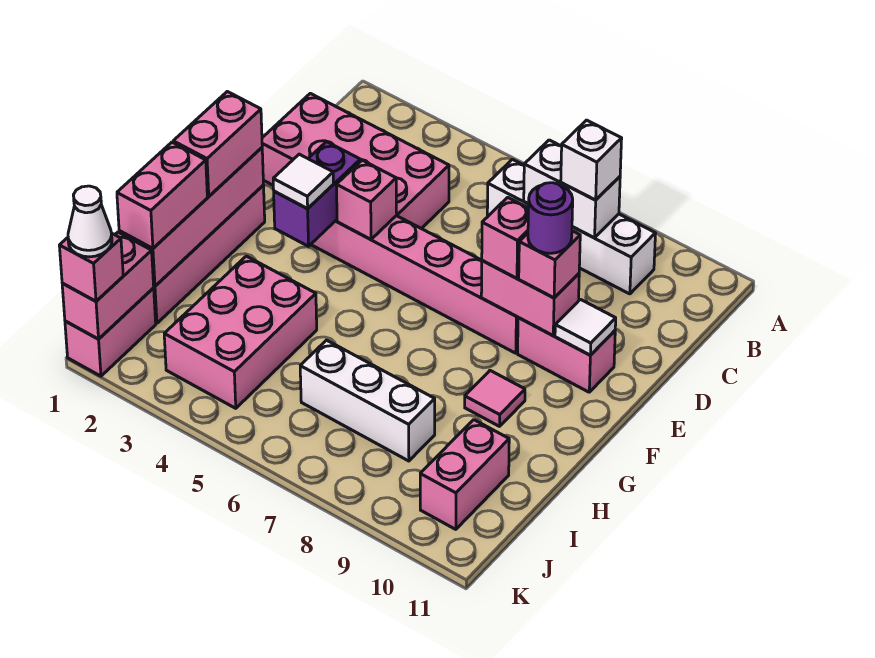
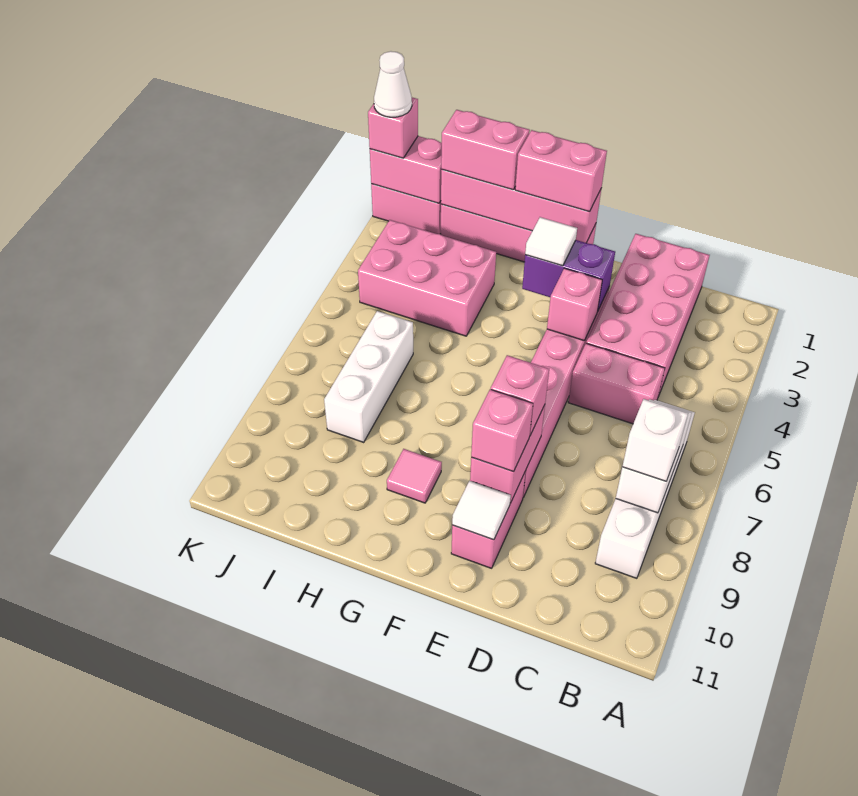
purple round brick E9 level 4 -> none
pink brick I10:J10 level 1 -> pink brick C5:D5 level 1

